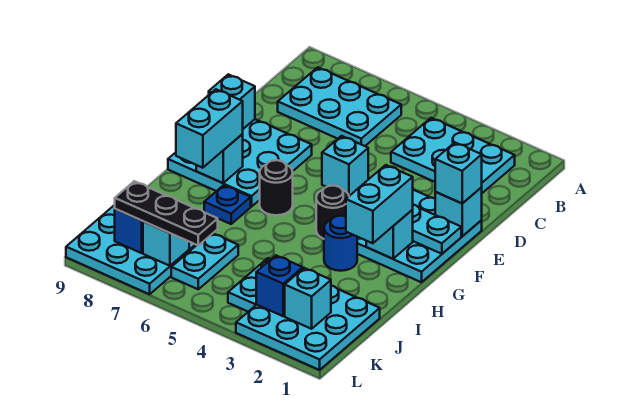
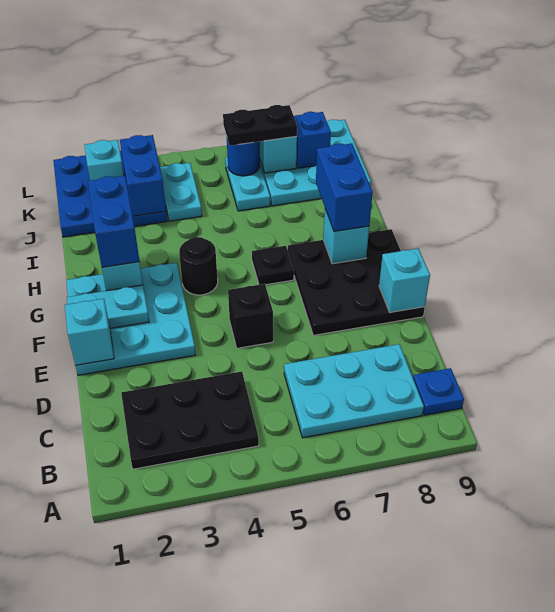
cyan plate B2:C4 level 1 -> black plate B2:C4 level 1
cyan brick E1 level 3 -> none
cyan brick E5 level 1 -> black brick E5 level 1
cyan plate E7:G9 level 1 -> black plate E7:G9 level 1
cyan brick G2:H2 level 3 -> blue brick G2:H2 level 3
black round brick G6 level 1 -> black plate G6 level 1
cyan brick G8:H8 level 3 -> blue brick G8:H8 level 3
blue round brick H3 level 1 -> blue round brick K6 level 2
blue plate H7 level 1 -> blue plate B9 level 1
cyan plate J1:L3 level 1 -> blue plate J1:L3 level 1
blue brick K3 level 2 -> blue brick J3:K3 level 2
black plate K6:K8 level 3 -> black plate K6:K7 level 3

